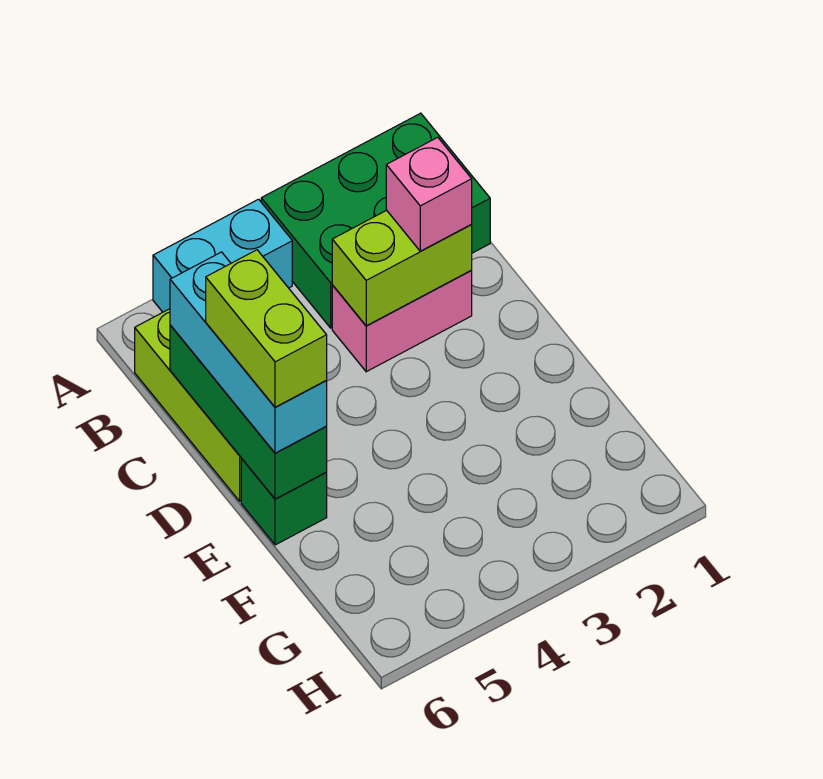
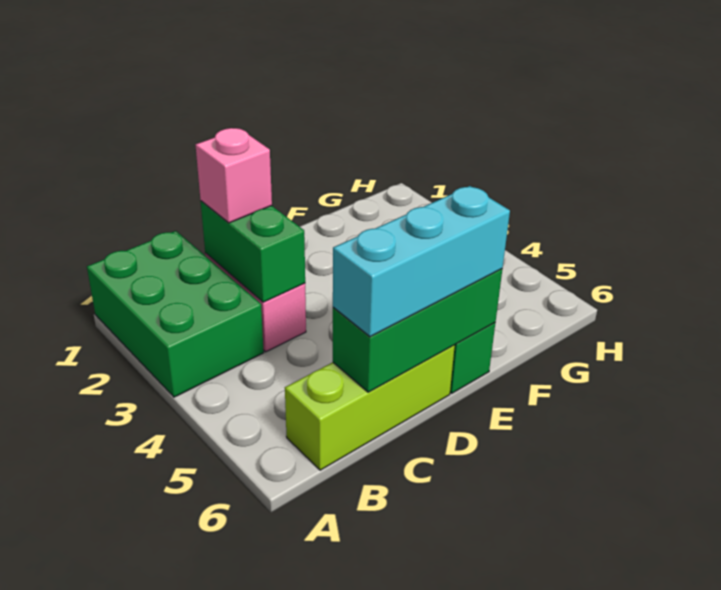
cyan brick A4:A5 level 1 -> none
lime brick C2:C3 level 2 -> green brick C2:C3 level 2
lime brick D6:E6 level 4 -> none

